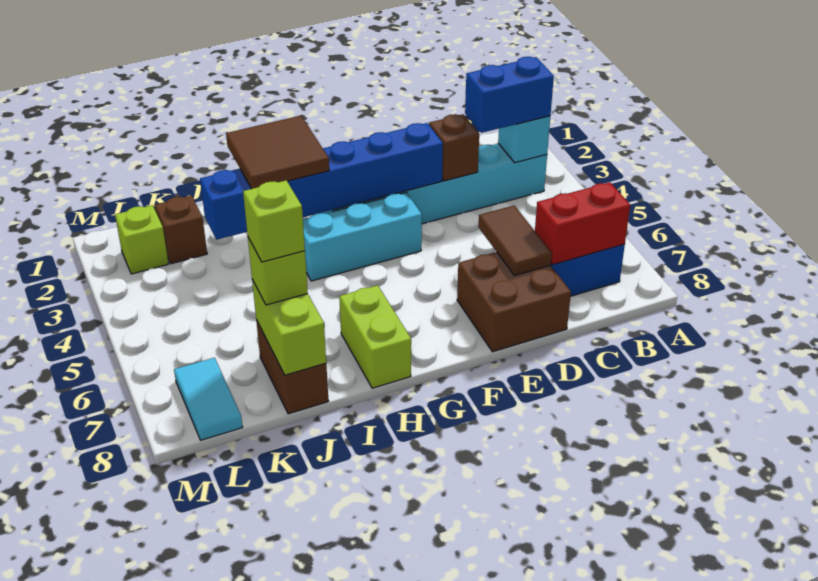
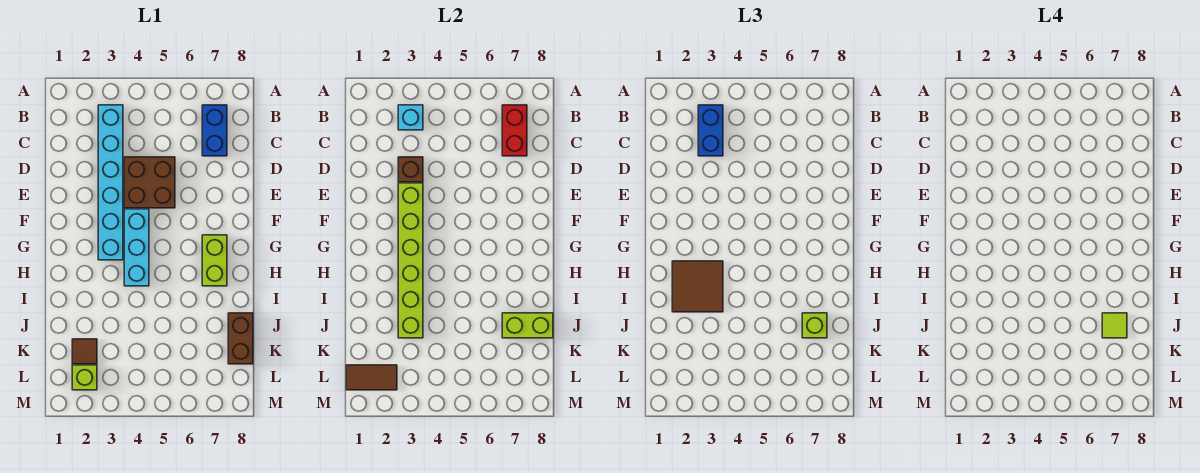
brown tile D6:D7 level 2 -> brown tile L1:L2 level 2
brown brick D7:E8 level 1 -> brown brick D4:E5 level 1
blue brick E3:J3 level 2 -> lime brick E3:J3 level 2
lime brick H7:H8 level 1 -> lime brick G7:H7 level 1
brown brick J7:J8 level 1 -> brown brick J8:K8 level 1
lime brick J7 level 4 -> lime tile J7 level 4
brown brick K2 level 1 -> brown tile K2 level 1
cyan tile L7:L8 level 1 -> none

